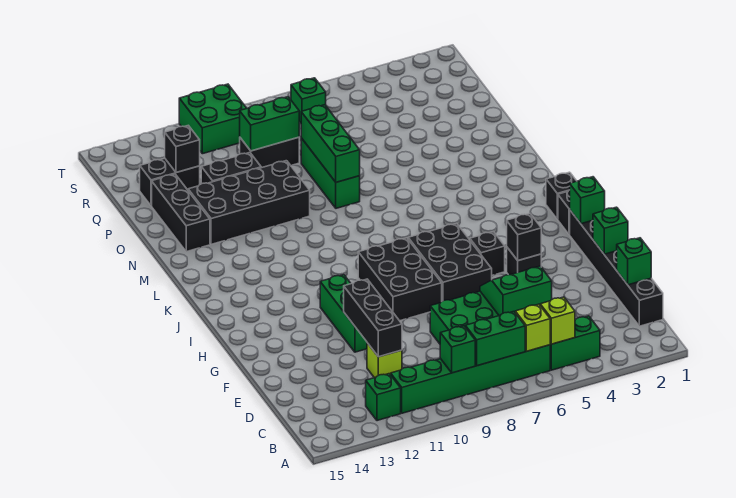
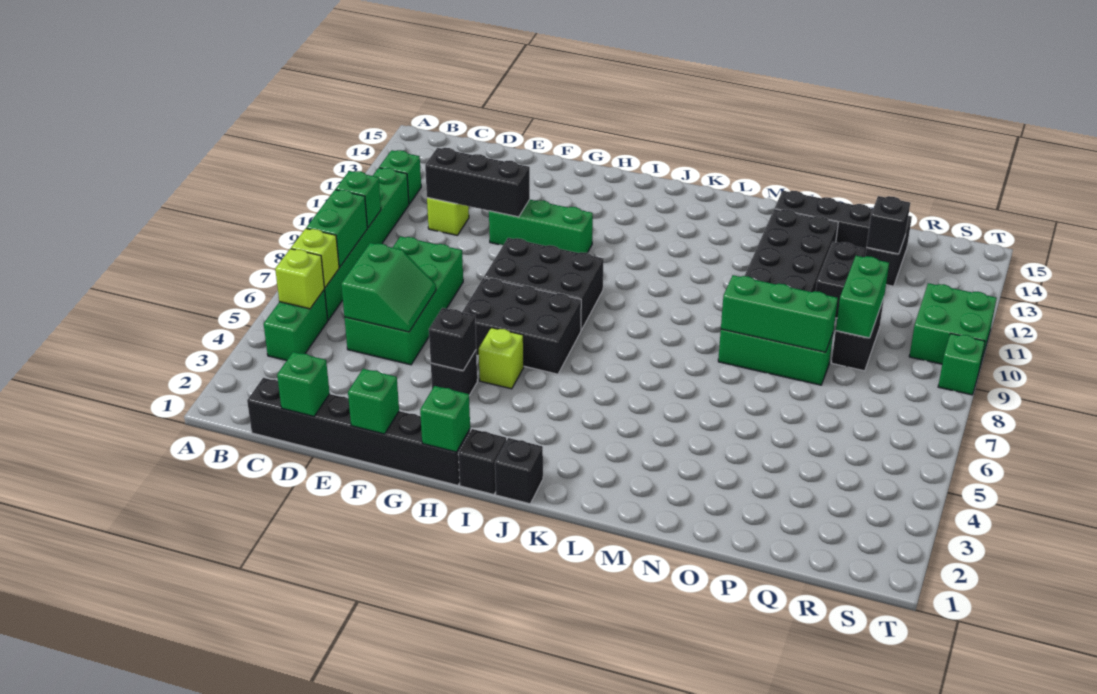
black brick H5 level 1 -> lime brick H5 level 1
green brick S7 level 1 -> green brick T9 level 1

